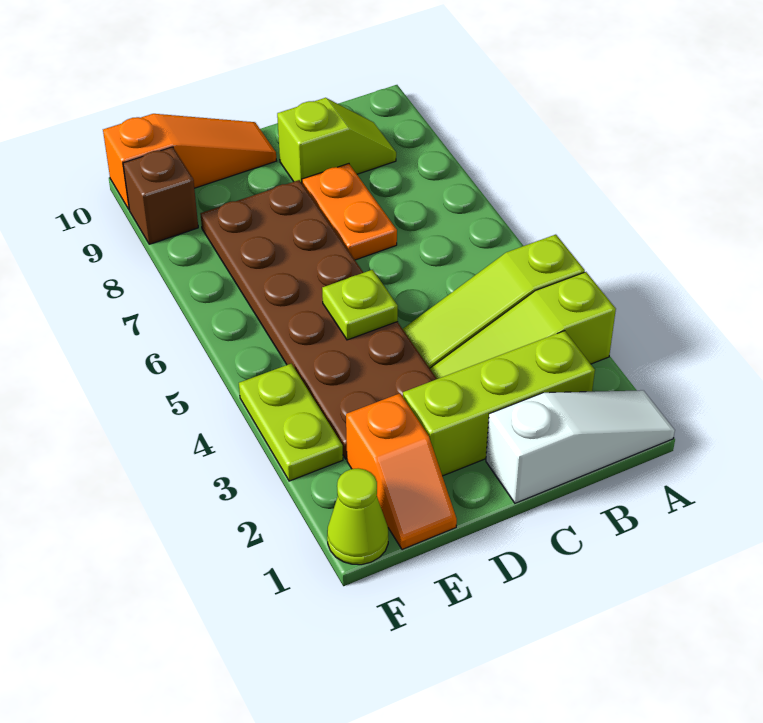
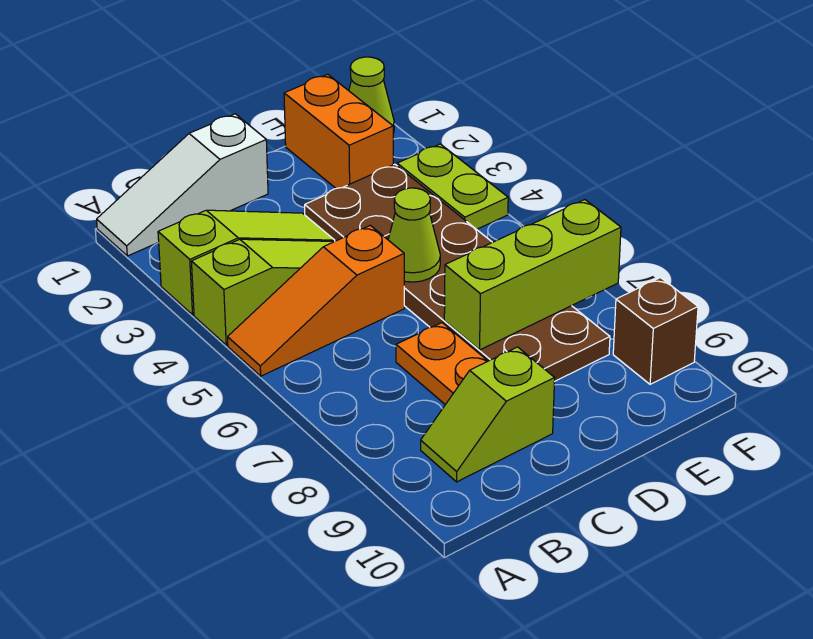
lime brick B2:D2 level 1 -> lime brick D7:F7 level 2
lime plate D5 level 2 -> lime cone D5 level 2
orange slope D10:F10 level 1 top F -> orange slope A5:C5 level 1 top C
orange slope E1:E2 level 1 top 2 -> orange brick E1:E2 level 1

